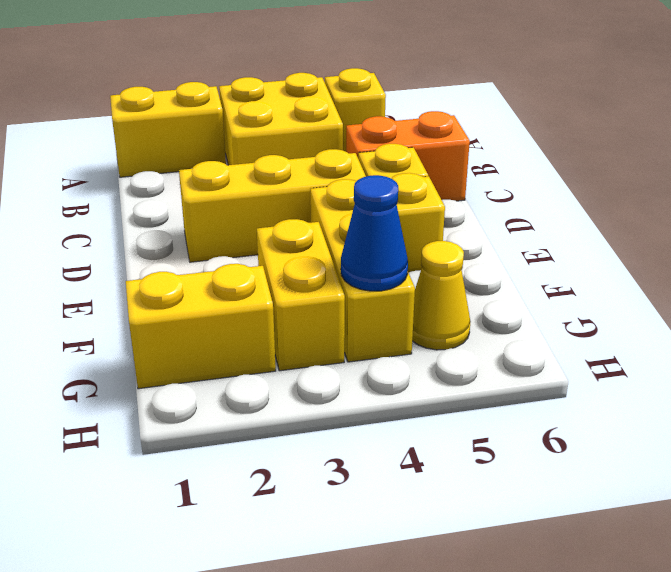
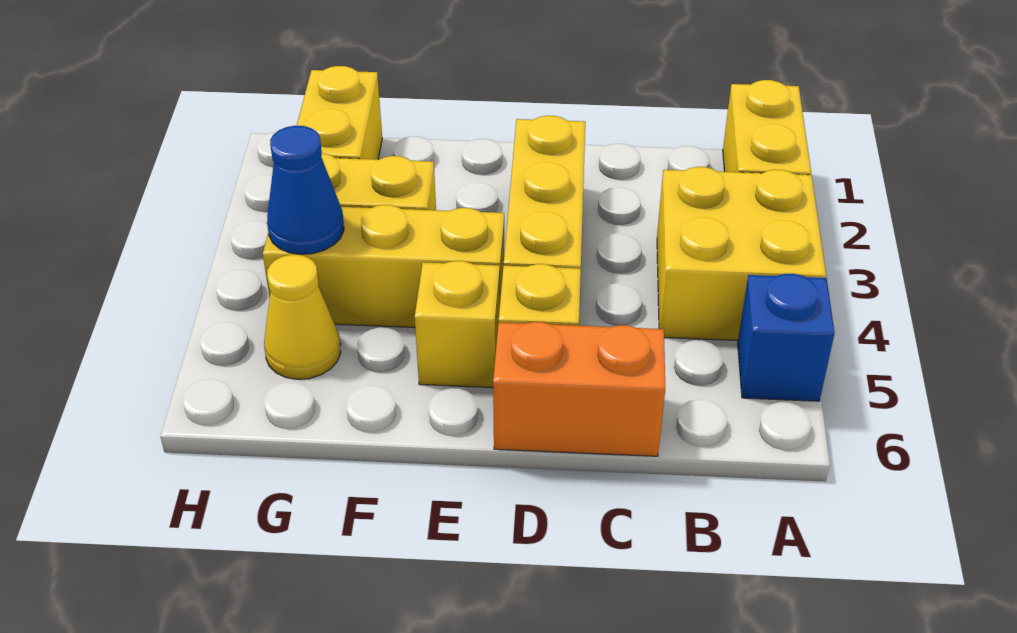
yellow brick A5 level 1 -> blue brick A5 level 1
orange brick C5:C6 level 1 -> orange brick C6:D6 level 1

